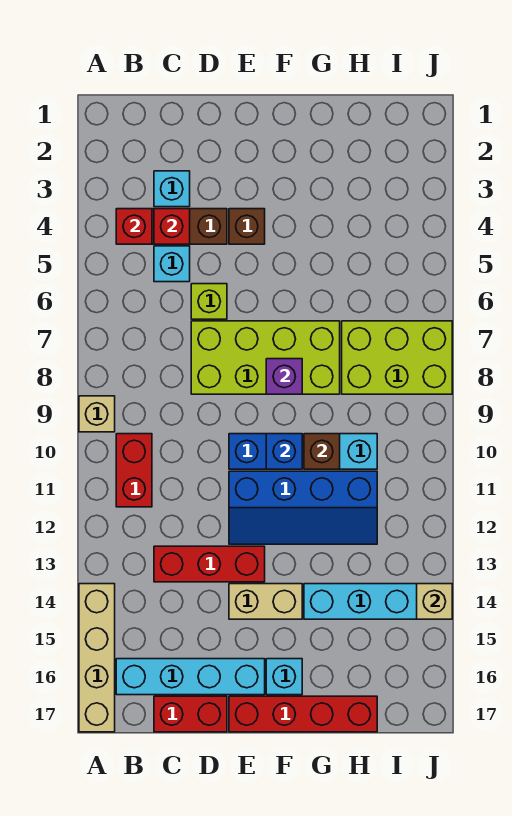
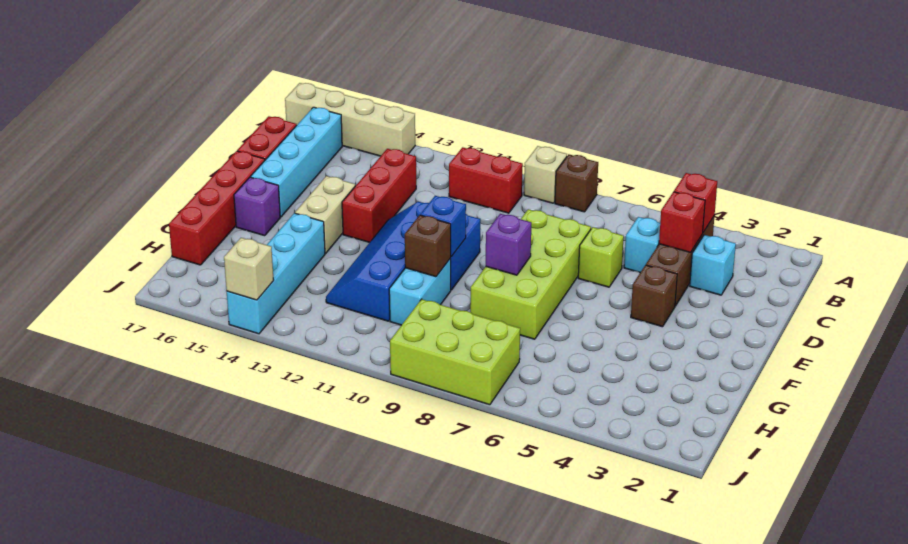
none -> brown brick A8 level 1
cyan brick F16 level 1 -> purple brick F16 level 1
lime brick H7:J8 level 1 -> lime brick I7:J9 level 1

